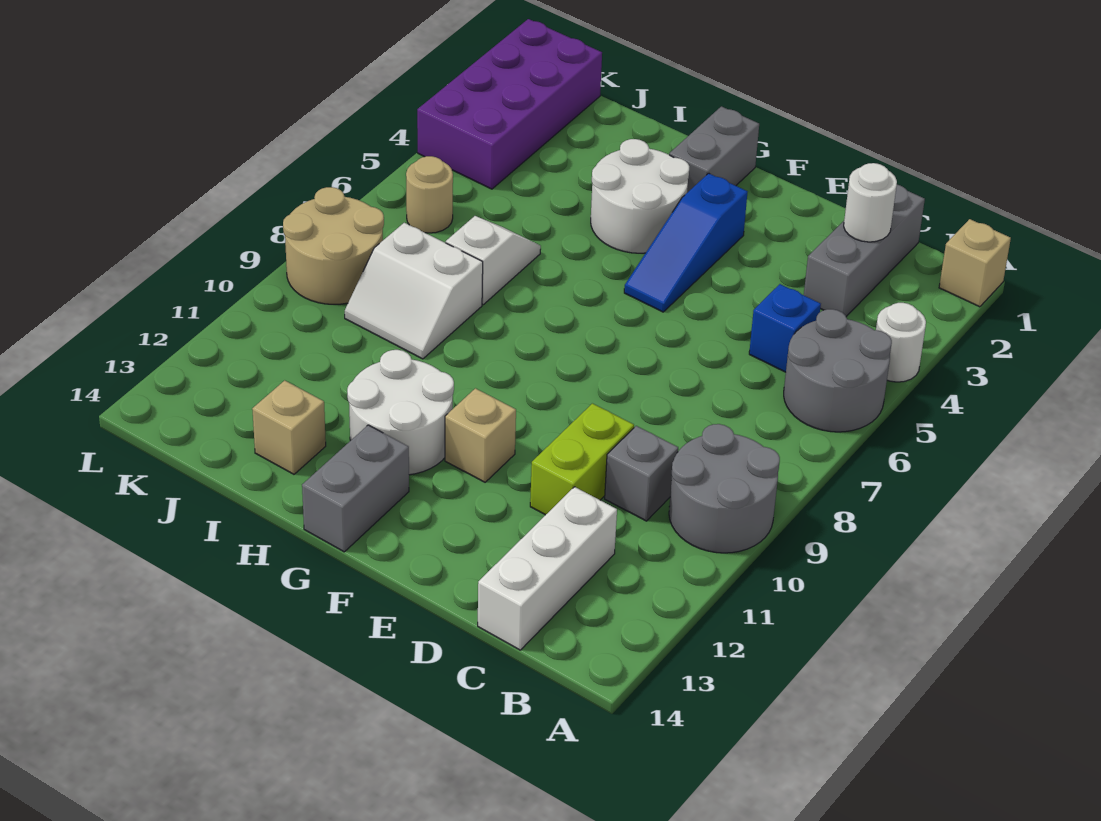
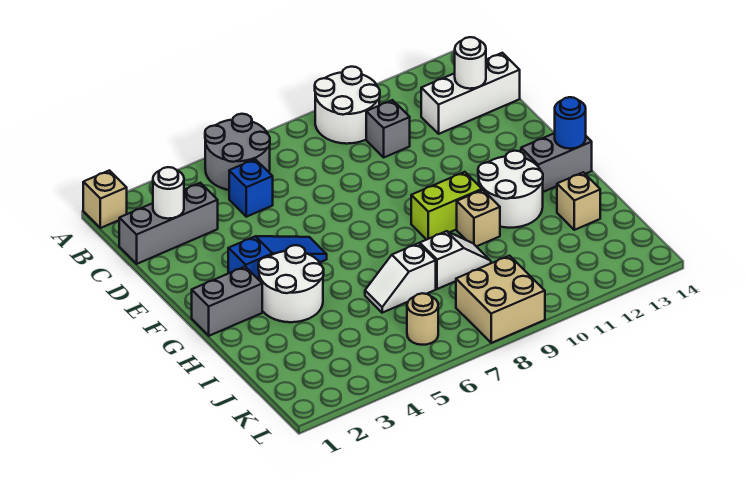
white round brick A4 level 1 -> white round brick C13 level 2
grey round brick A9:B10 level 1 -> white round brick A9:B10 level 1
lime brick D10:D11 level 1 -> lime brick G9:G10 level 1
tan brick F11 level 1 -> tan brick H10 level 1
none -> blue round brick G14 level 2
white slope I8:J9 level 1 top 8 -> white slope I8:I9 level 1 top 8
purple brick K1:L4 level 1 -> none
tan round brick K8:L9 level 1 -> tan brick K8:L9 level 1

